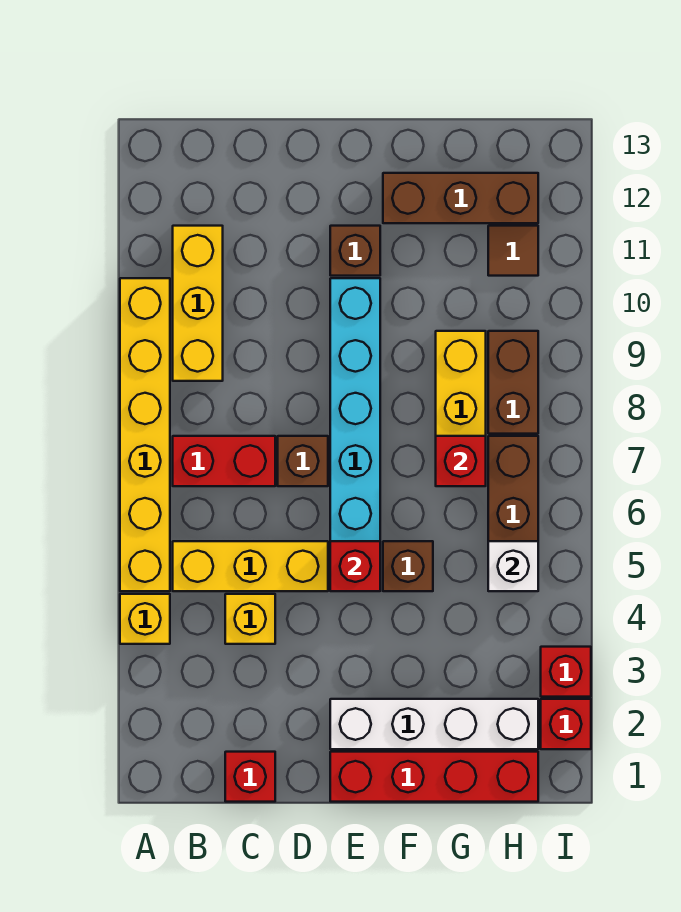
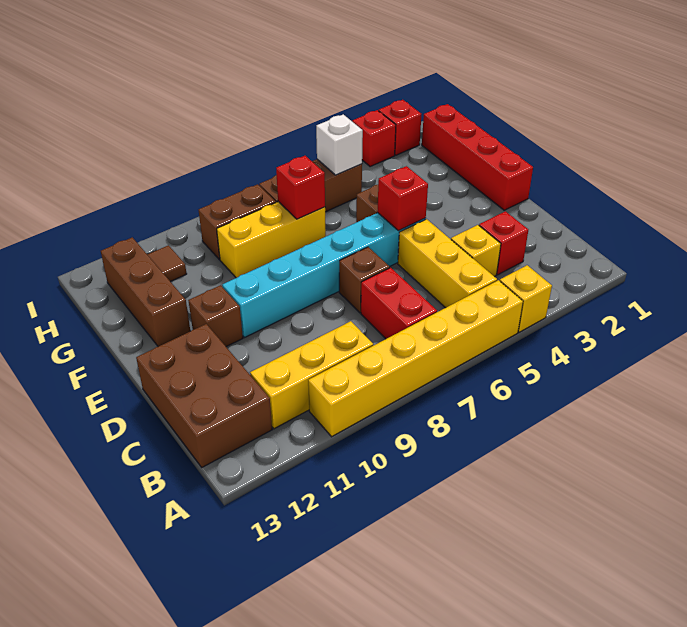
none -> brown brick B12:D13 level 1
red brick C1 level 1 -> red brick C3 level 1
white brick E2:H2 level 1 -> none

